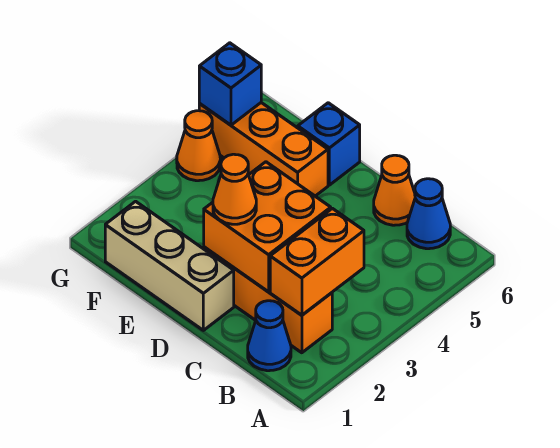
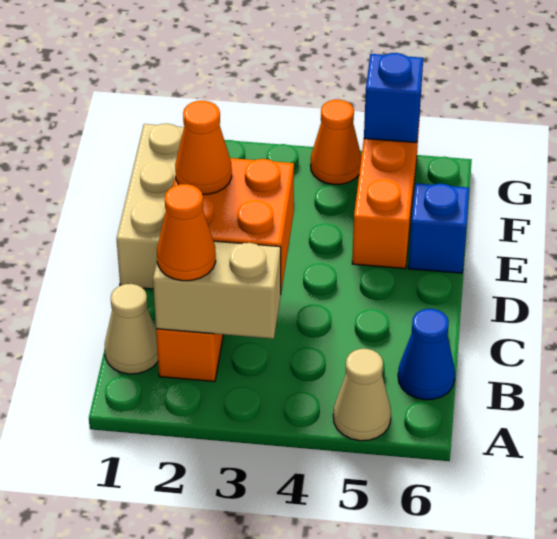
none -> tan cone A5 level 1
blue cone B1 level 1 -> tan cone B1 level 1
orange brick B2:B3 level 2 -> tan brick B2:B3 level 2
orange cone C6 level 1 -> orange cone B2 level 3

